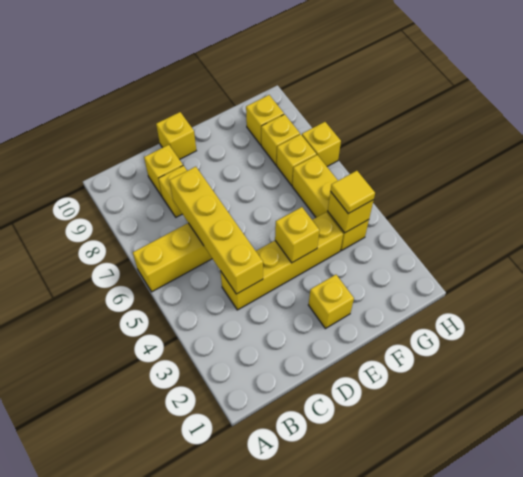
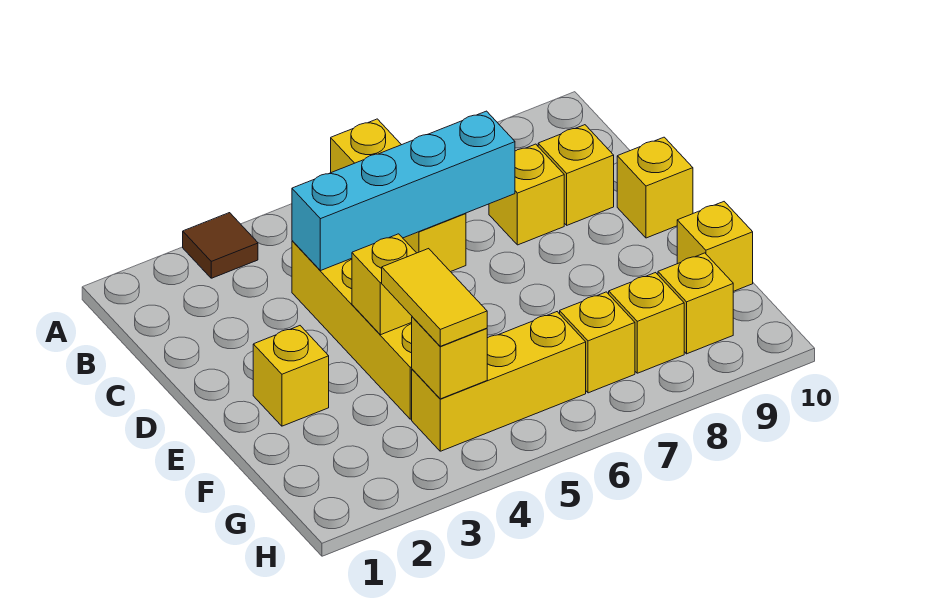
none -> brown tile A3 level 1
yellow brick C4:C7 level 2 -> cyan brick C4:C7 level 2
yellow tile G4 level 3 -> yellow tile F4:G4 level 3
yellow brick H7 level 1 -> yellow brick F10 level 1

